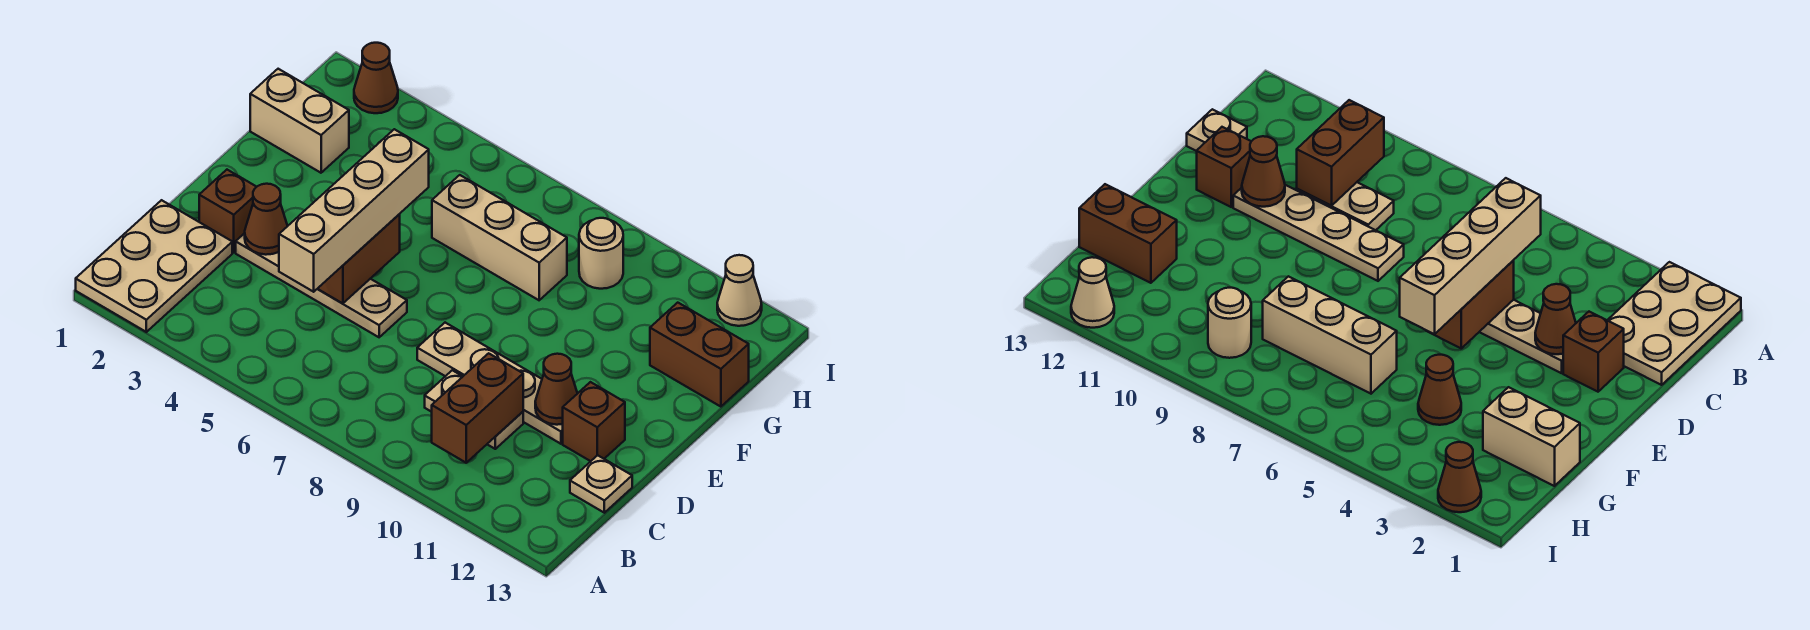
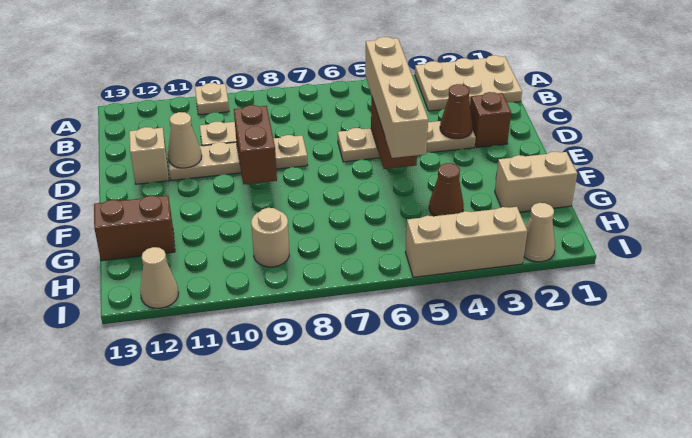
tan plate A1:C2 level 1 -> tan plate A1:B3 level 1
brown brick B10:C10 level 2 -> brown brick D9:E9 level 2
tan plate C13 level 1 -> tan plate A10 level 1
brown cone D11 level 2 -> tan cone D11 level 2
brown brick D12 level 1 -> tan brick D12 level 1
tan brick G6:G8 level 1 -> tan brick I3:I5 level 1
brown cone I2 level 1 -> tan cone I2 level 1

